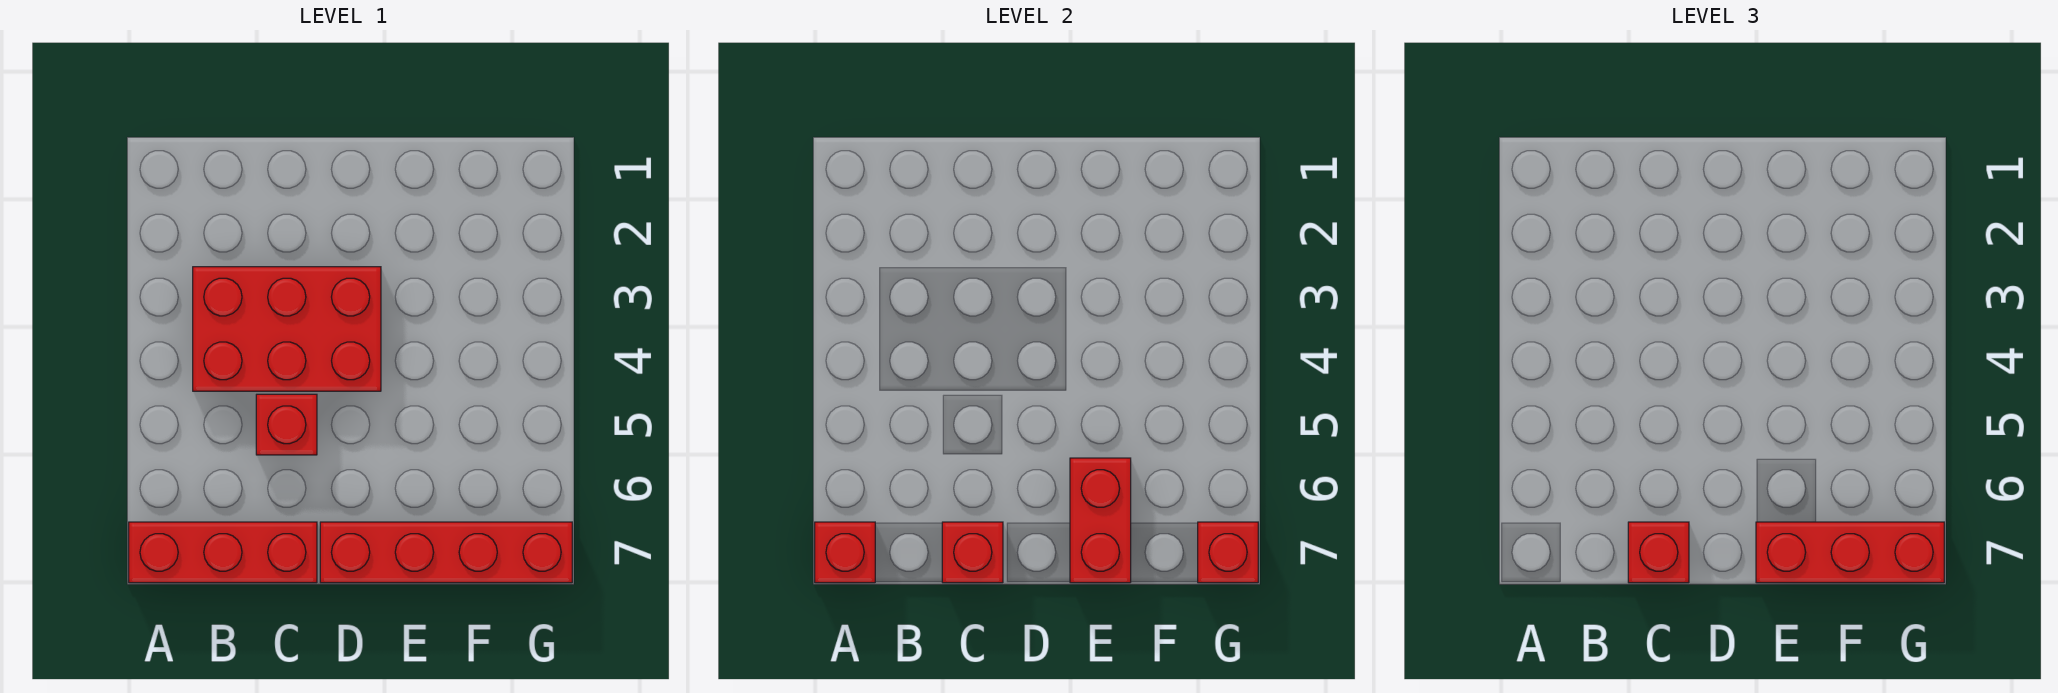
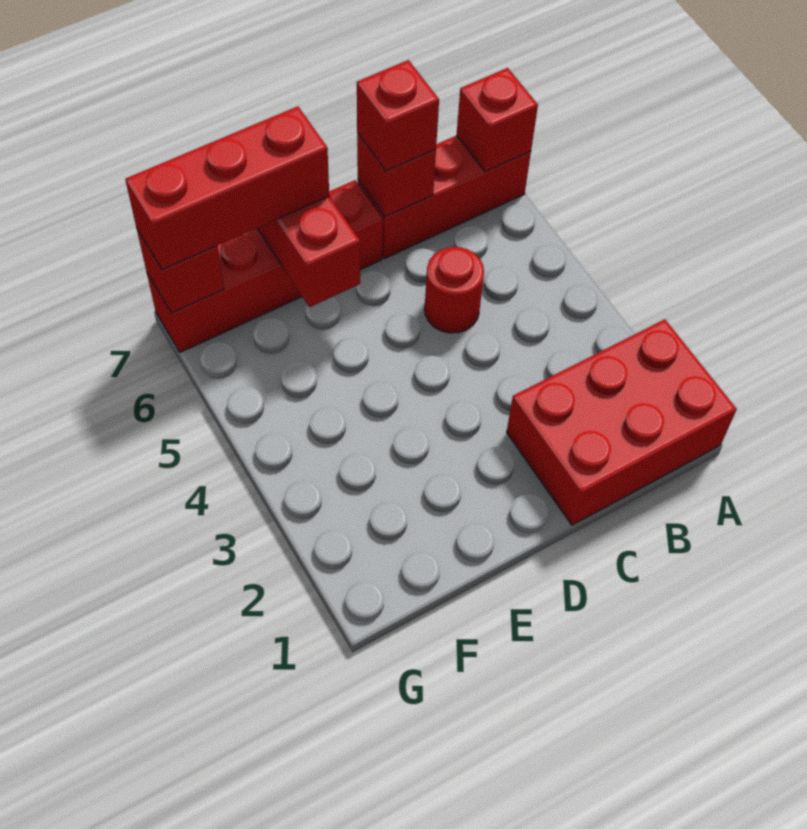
red brick B3:D4 level 1 -> red brick A1:C2 level 1
red brick C5 level 1 -> red round brick C5 level 1

